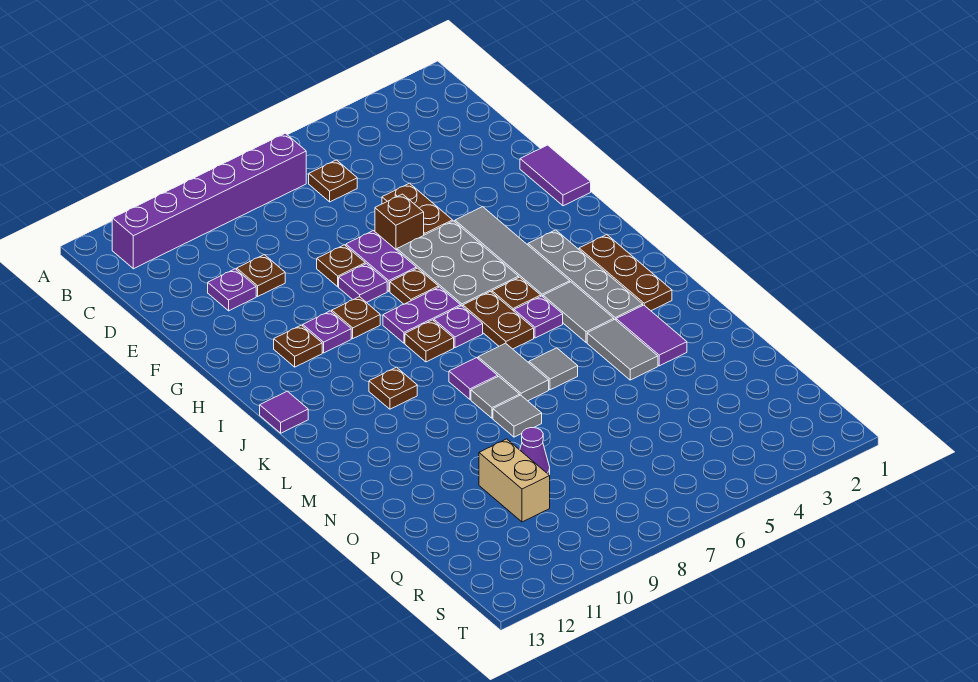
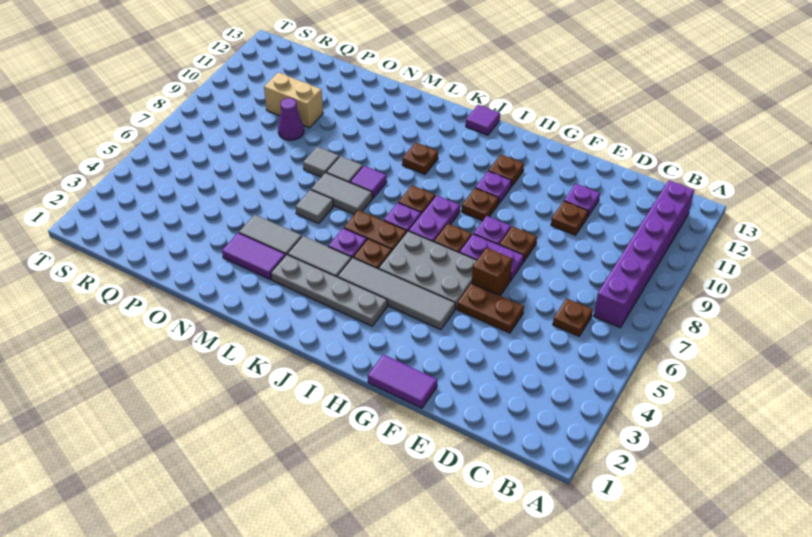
brown plate J2:L2 level 1 -> none

